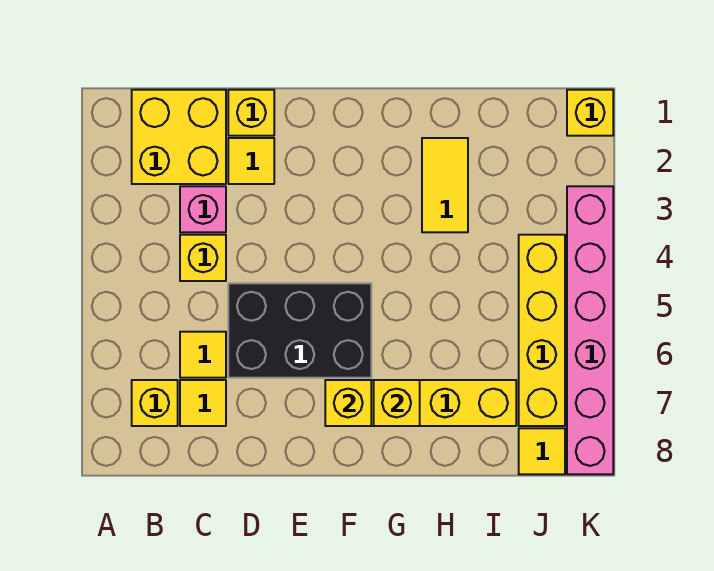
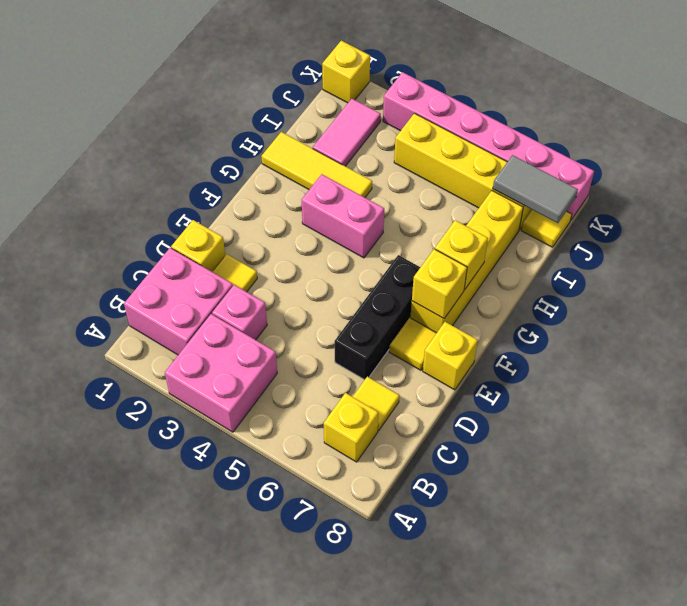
none -> pink brick A3:B4 level 1
yellow brick B1:C2 level 1 -> pink brick B1:C2 level 1
yellow brick C4 level 1 -> yellow brick E8 level 1
yellow tile C6 level 1 -> yellow tile E7 level 1
black brick D5:F6 level 1 -> black brick D6:F6 level 1
none -> pink brick G3:G4 level 1
yellow tile H2:H3 level 1 -> yellow tile H1:H3 level 1
none -> pink tile I2:J2 level 1
none -> grey tile J7:J8 level 2

